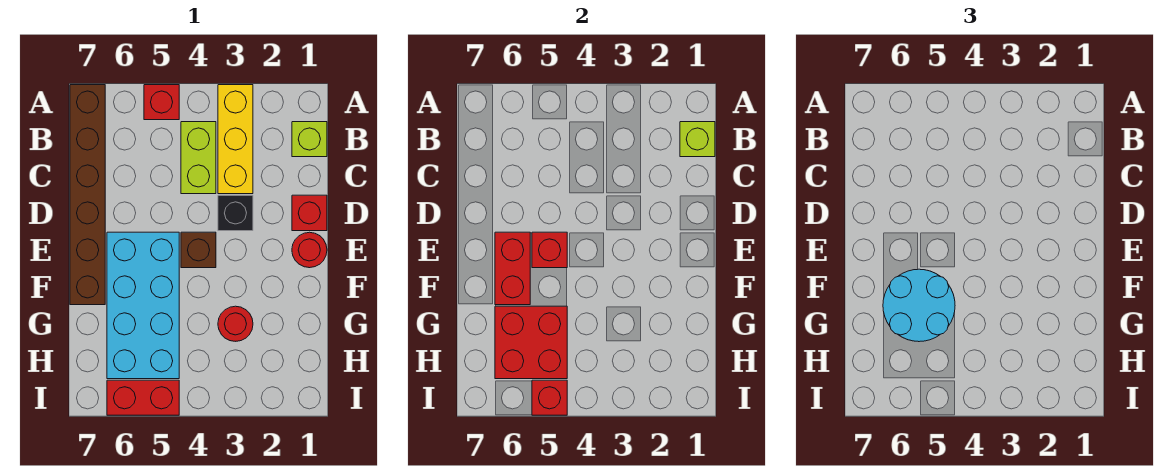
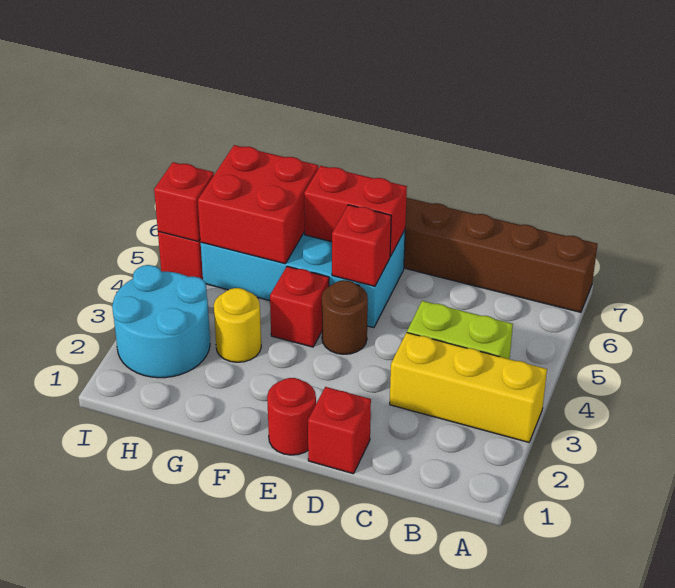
red brick A5 level 1 -> red brick F4 level 1
lime brick B1 level 1 -> none
lime brick B1 level 2 -> none
black brick D3 level 1 -> none
brown brick E4 level 1 -> brown round brick E4 level 1
cyan round brick F5:G6 level 3 -> cyan round brick H2:I3 level 1
red round brick G3 level 1 -> yellow round brick G3 level 1

